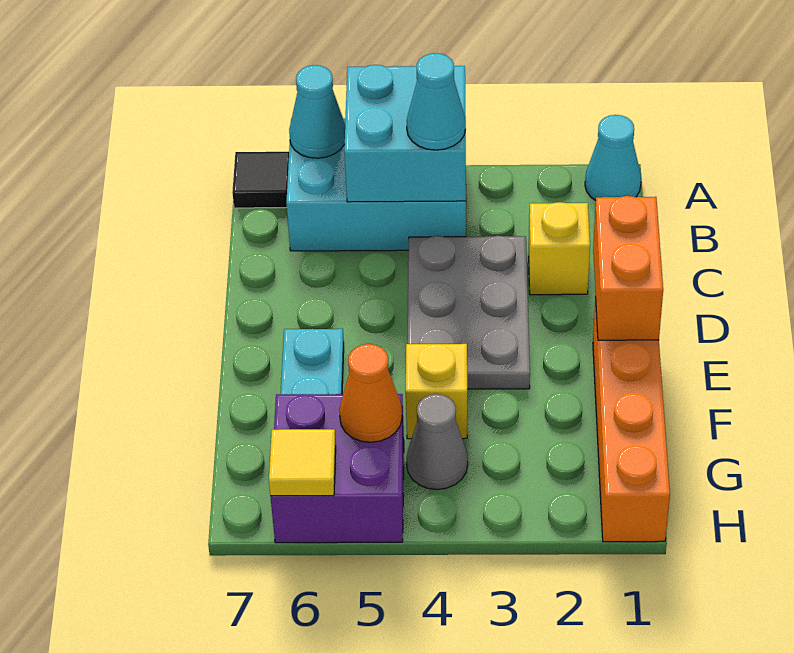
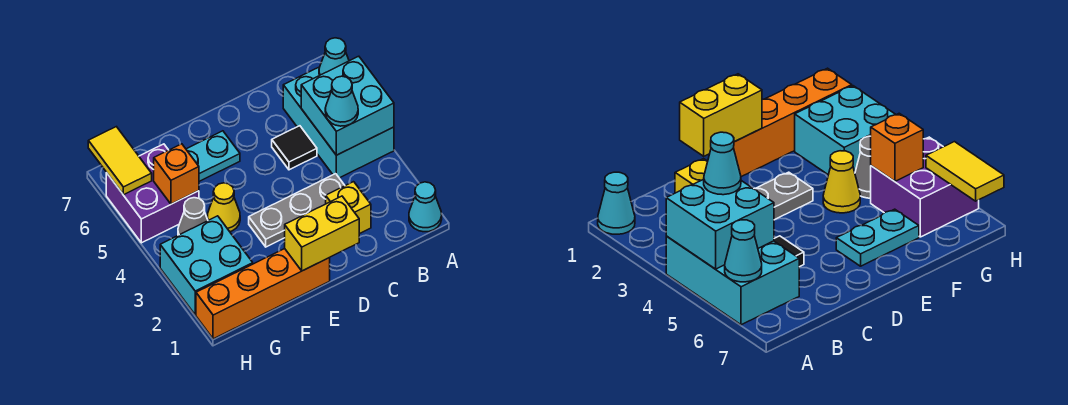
black tile A7 level 1 -> black tile C5 level 1
grey plate C3:E4 level 1 -> grey plate C3:E3 level 1
orange brick D1:E1 level 2 -> yellow brick D1:E1 level 2
yellow brick F4 level 1 -> yellow cone F4 level 1
none -> cyan brick G2:H3 level 1
orange cone G5 level 2 -> orange brick G5 level 2
yellow tile H6 level 2 -> yellow tile H6:H7 level 2

